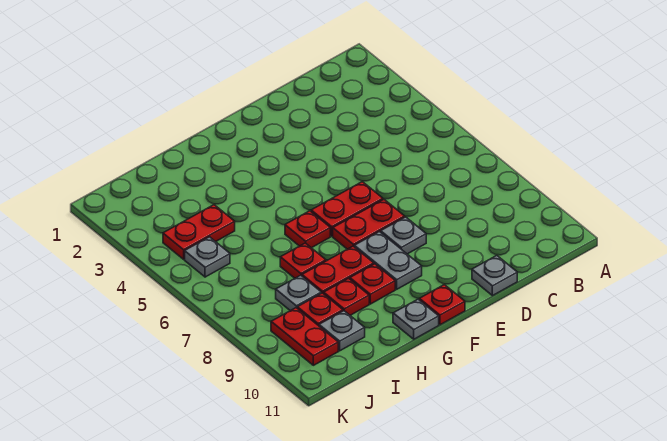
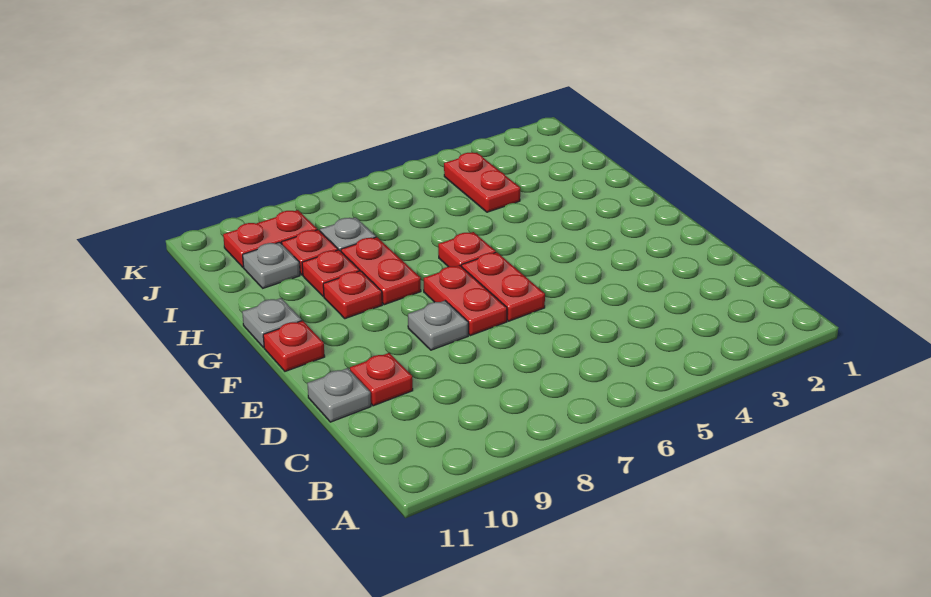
grey plate F8:F9 level 1 -> none
red plate H7 level 1 -> red plate D10 level 1
grey plate J5 level 1 -> none

